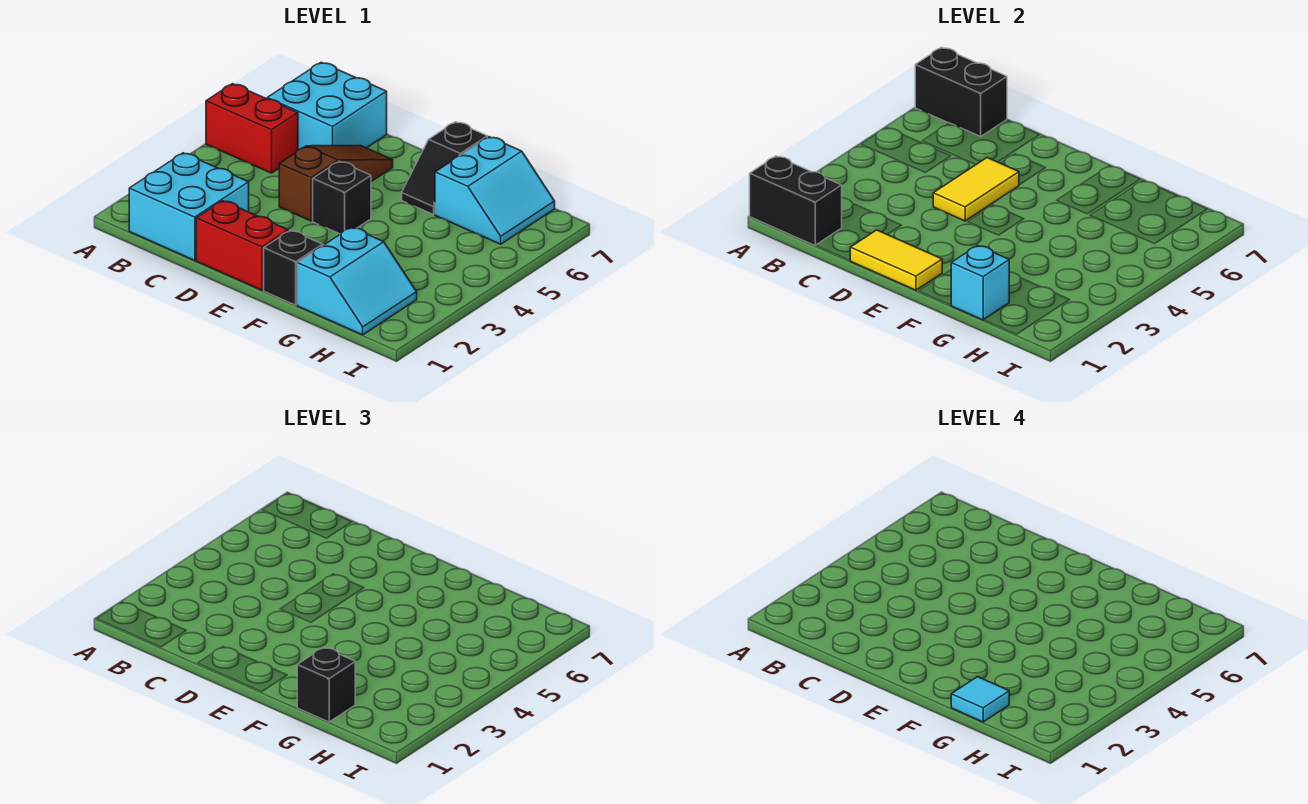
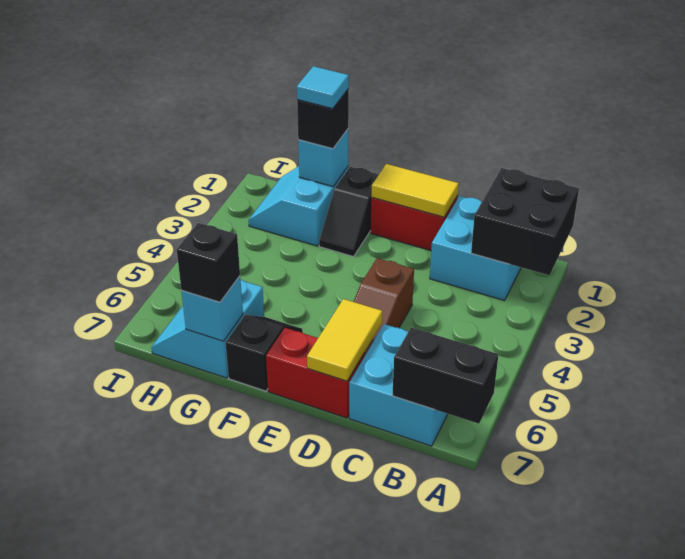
black brick A1:B1 level 2 -> black brick A1:B2 level 2
red brick A5:B5 level 1 -> red brick D7:E7 level 1
yellow tile D4:D5 level 2 -> yellow tile D6:D7 level 2
black brick E4 level 1 -> black brick G7 level 3
none -> cyan brick G7 level 2

